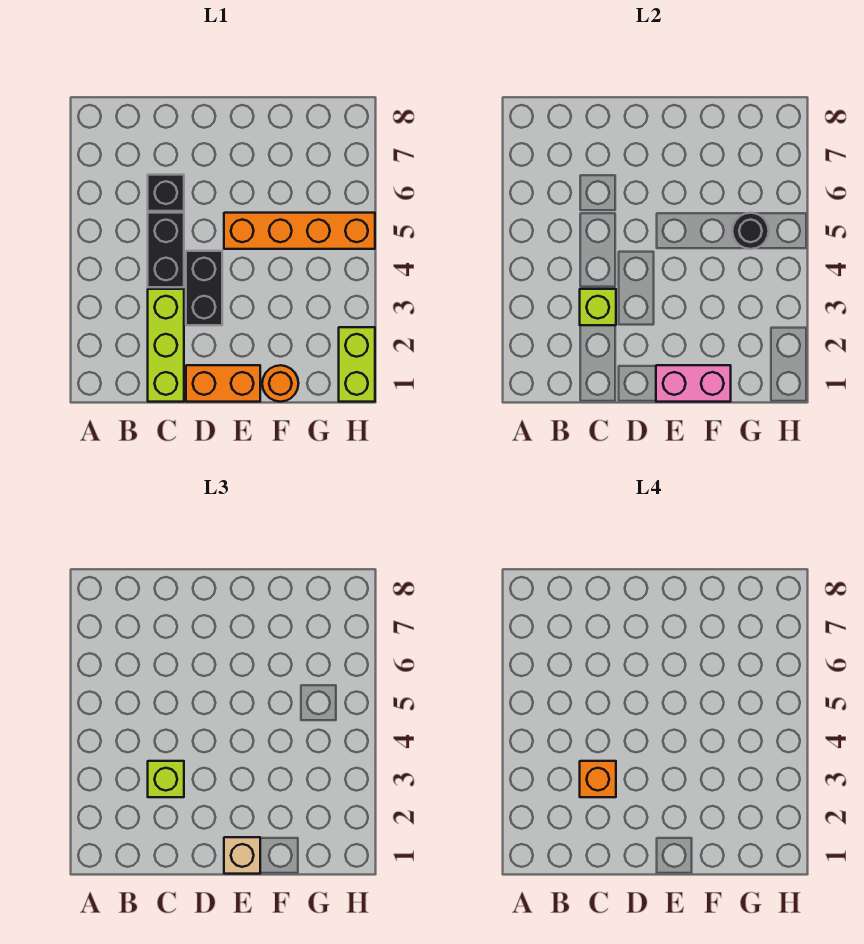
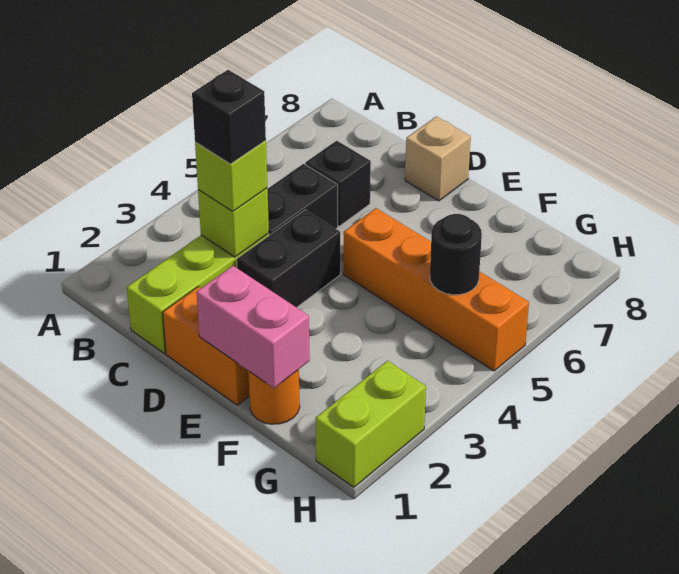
orange brick C3 level 4 -> black brick C3 level 4
tan brick E1 level 3 -> tan brick D8 level 1

